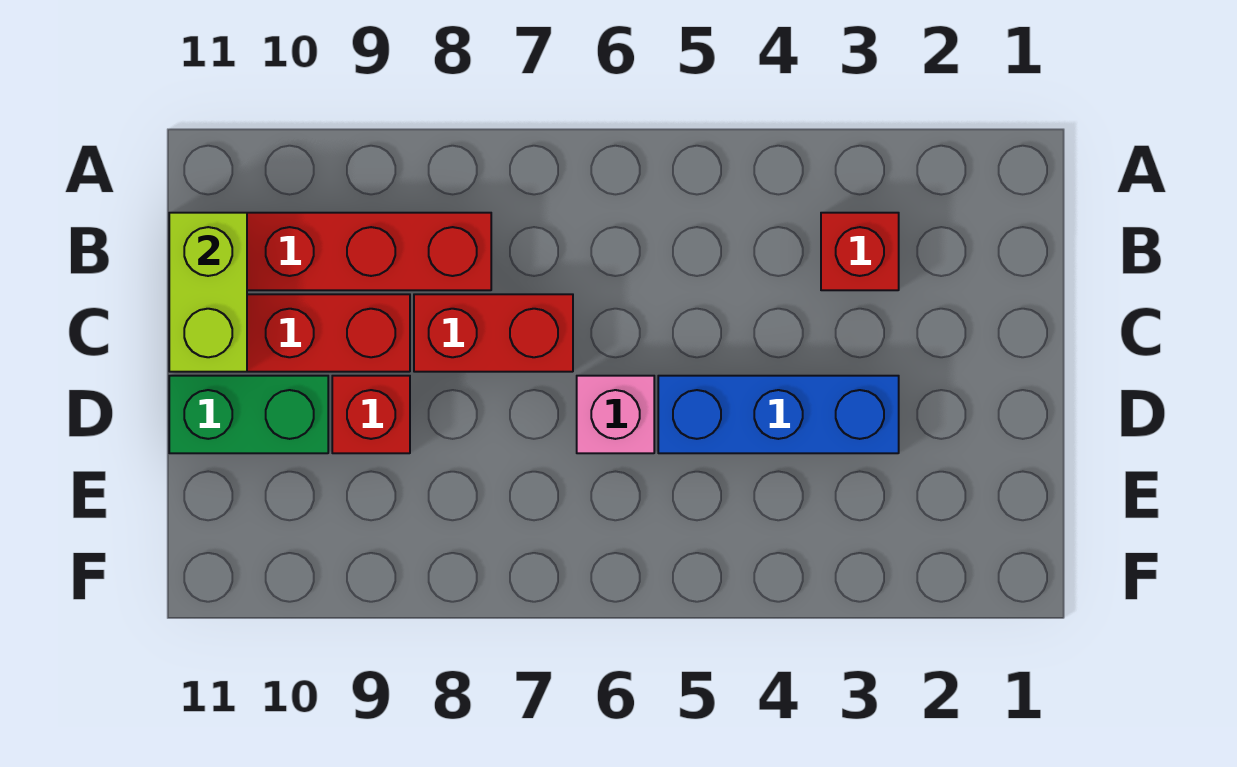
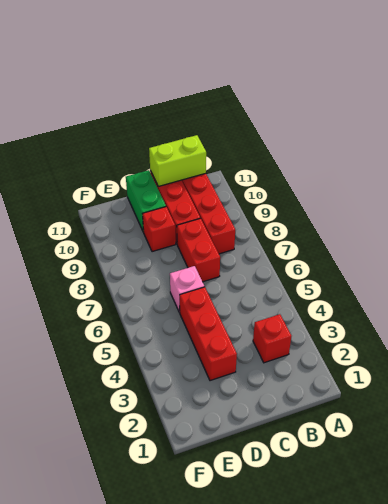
blue brick D3:D5 level 1 -> red brick D3:D5 level 1

